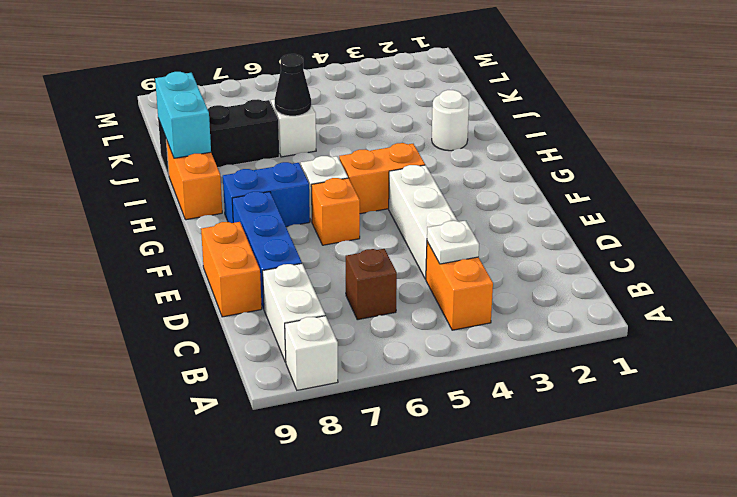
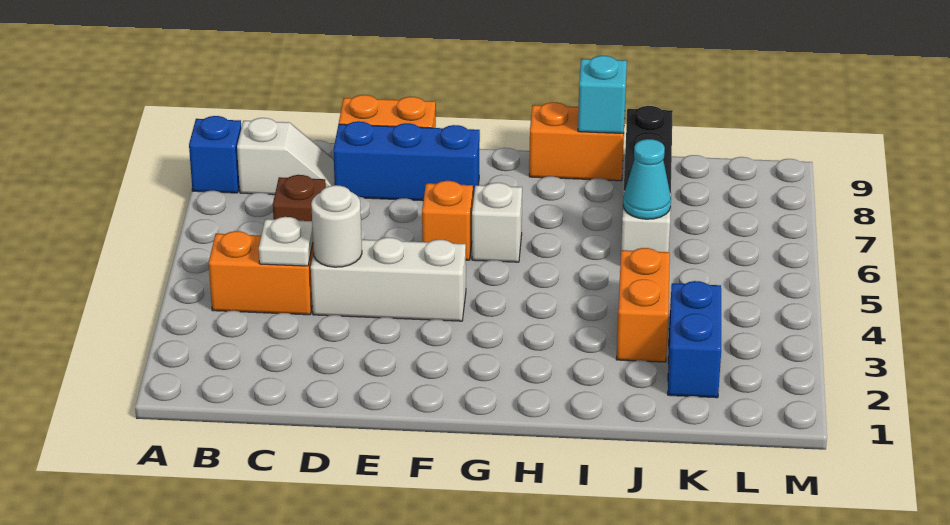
white brick A8 level 1 -> blue brick A8 level 1
white brick B8:C8 level 1 -> white slope B8:C8 level 1 top B
orange brick G4:G5 level 1 -> orange brick J3:J4 level 1
blue brick G7:G8 level 1 -> blue brick K2:K3 level 1
white round brick I2 level 1 -> white round brick D4 level 2
cyan brick I9:J9 level 2 -> cyan brick I9 level 2
black cone J6 level 2 -> cyan cone J6 level 2

